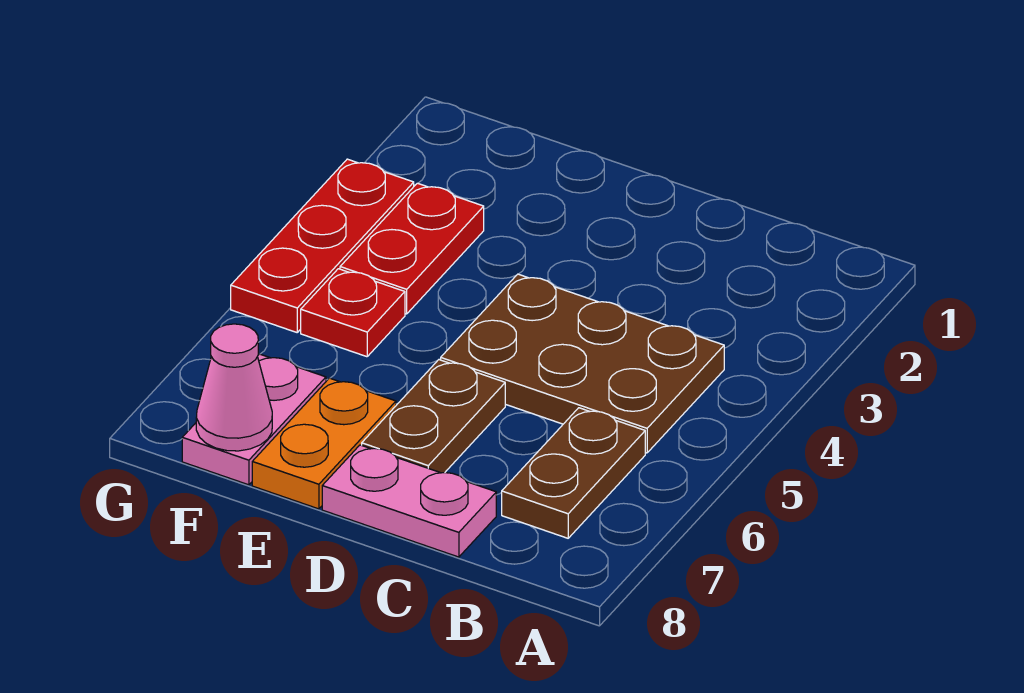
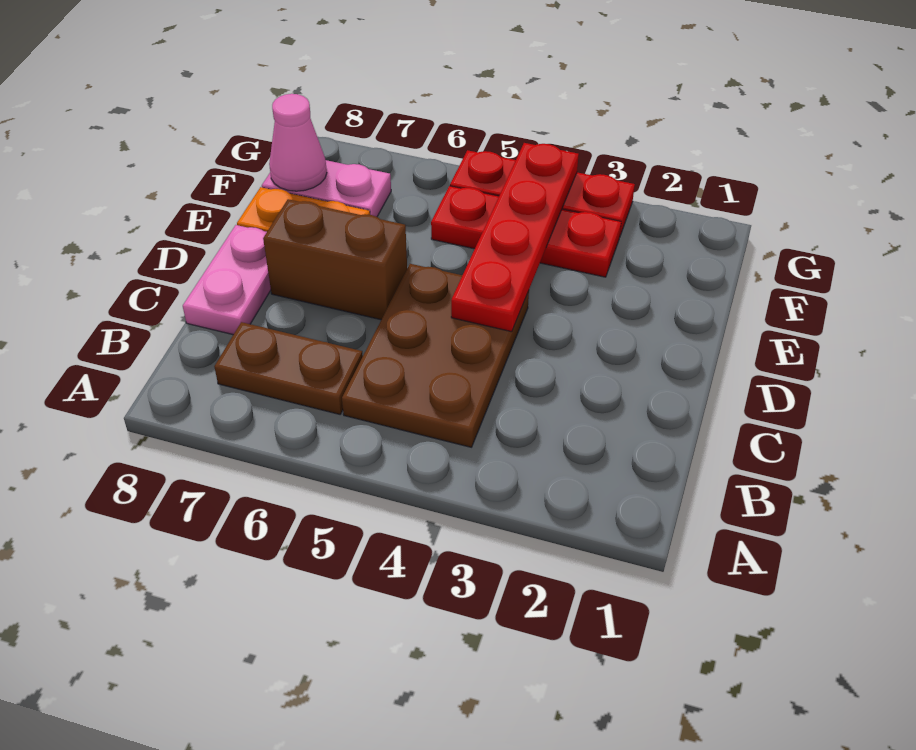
none -> red plate D4:G4 level 2
brown plate D6:D7 level 1 -> brown brick D6:D7 level 1

